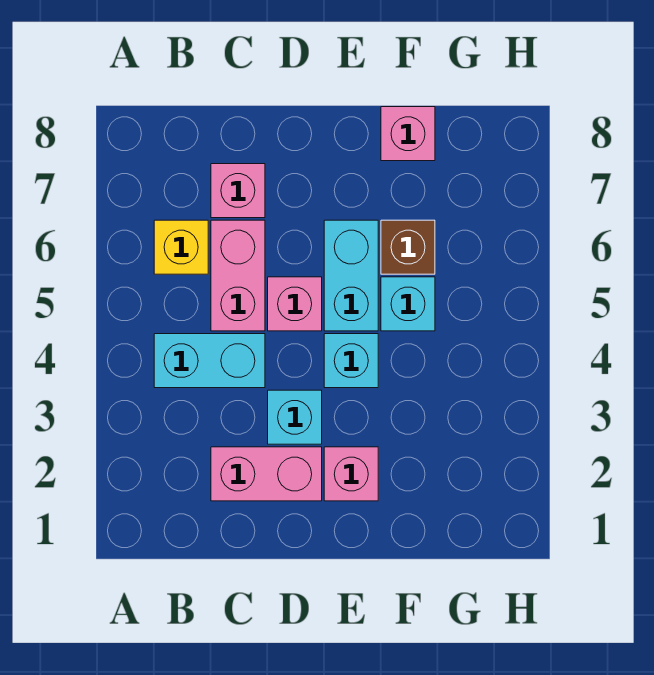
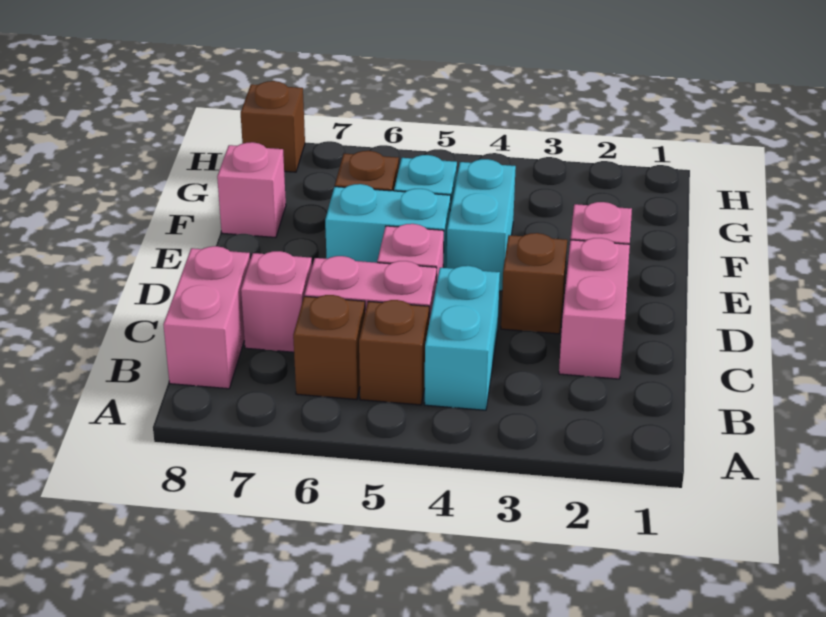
none -> brown brick B5 level 1
yellow brick B6 level 1 -> brown brick B6 level 1
none -> pink brick B8:C8 level 1
cyan brick D3 level 1 -> brown brick D3 level 1
cyan brick E4 level 1 -> cyan brick E4:F4 level 1
none -> brown brick H8 level 1

